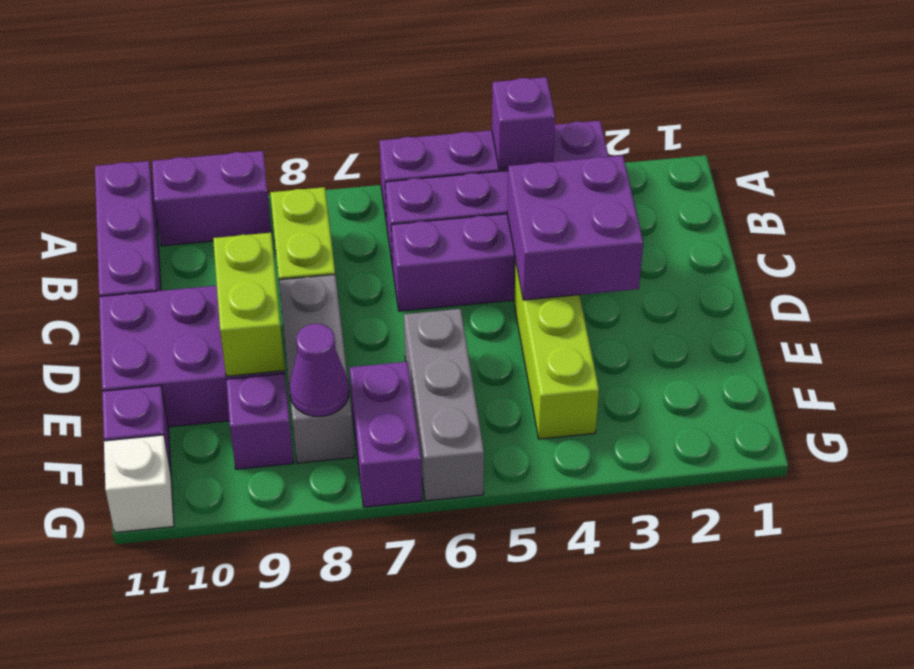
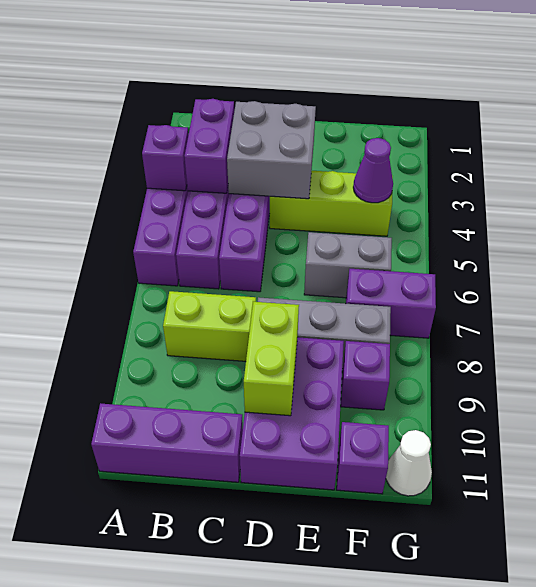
purple brick A9:A10 level 1 -> purple brick B3:B4 level 2
purple brick C3:D4 level 2 -> grey brick C3:D4 level 2
lime brick D9:E9 level 2 -> lime brick D9:D10 level 2
grey brick E6:G6 level 1 -> grey brick E6:F6 level 1
purple cone F8 level 2 -> purple cone F4 level 2
white brick G11 level 1 -> white cone G11 level 1

